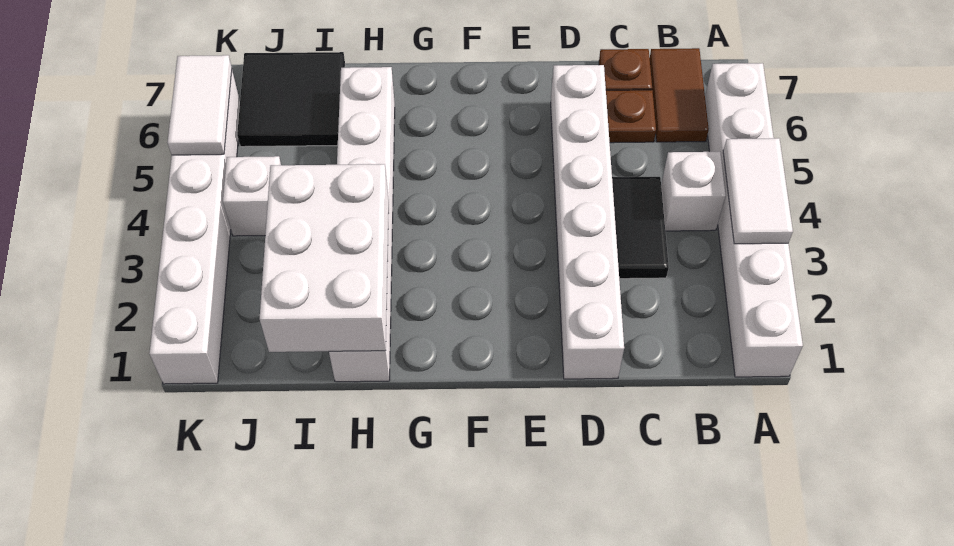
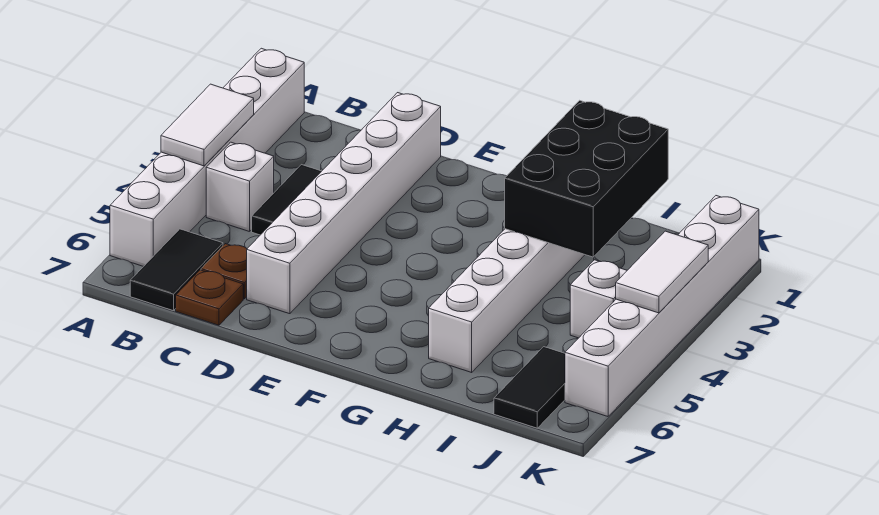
brown tile B6:B7 level 1 -> black tile B6:B7 level 1
white brick H1:I3 level 2 -> black brick H1:I3 level 2
black tile I6:J7 level 1 -> black tile J6:J7 level 1
white tile K5:K6 level 2 -> white tile K3:K4 level 2

